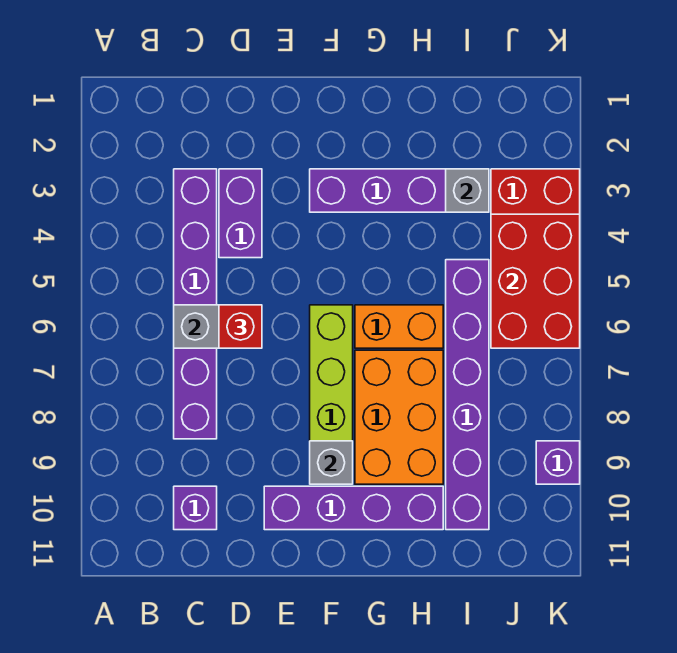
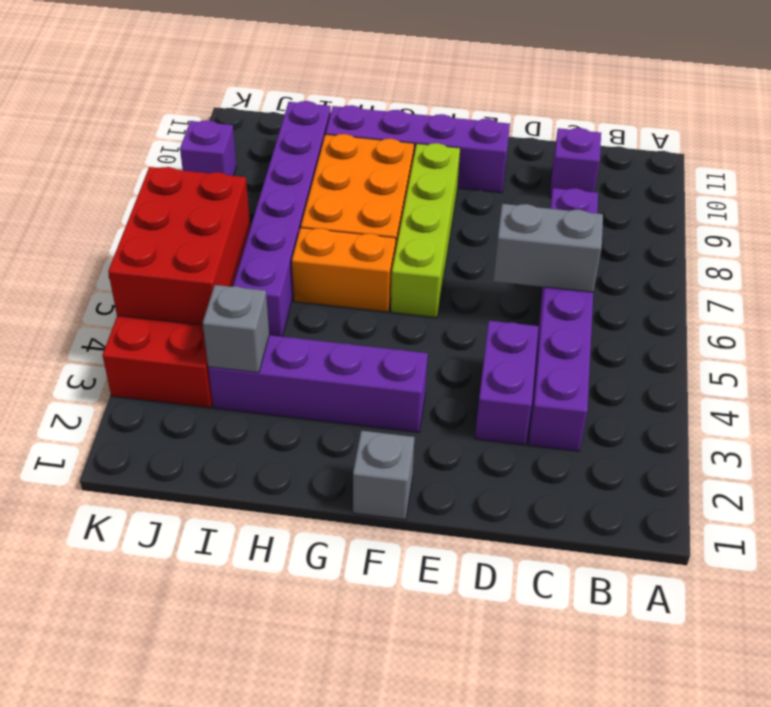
red brick D6 level 3 -> none
grey brick F9 level 2 -> grey brick F1 level 1

